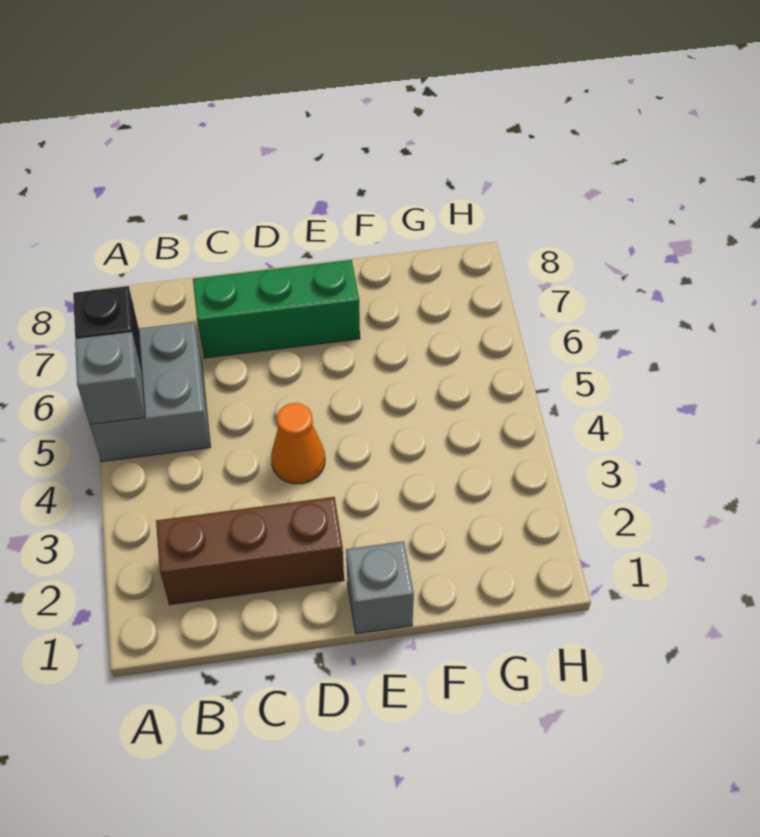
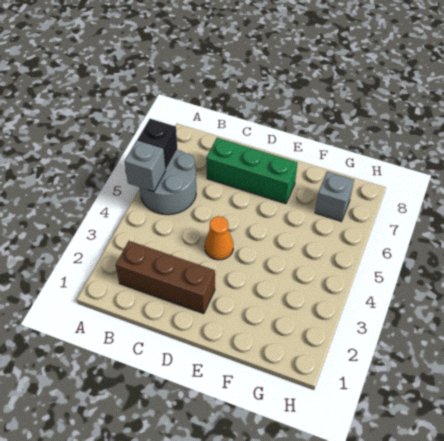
grey brick A5:B6 level 1 -> grey round brick A5:B6 level 1
grey brick E1 level 1 -> grey brick G7 level 1

